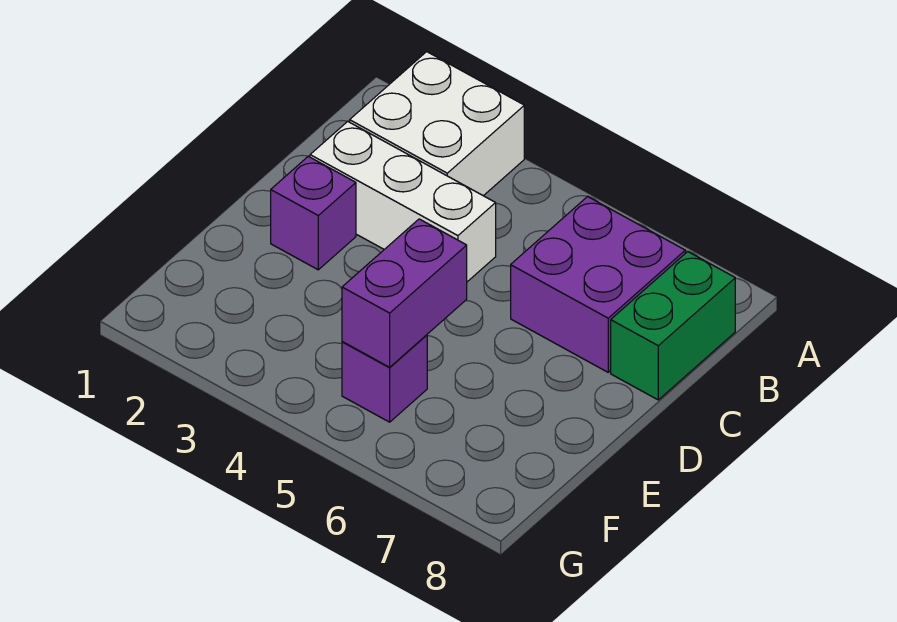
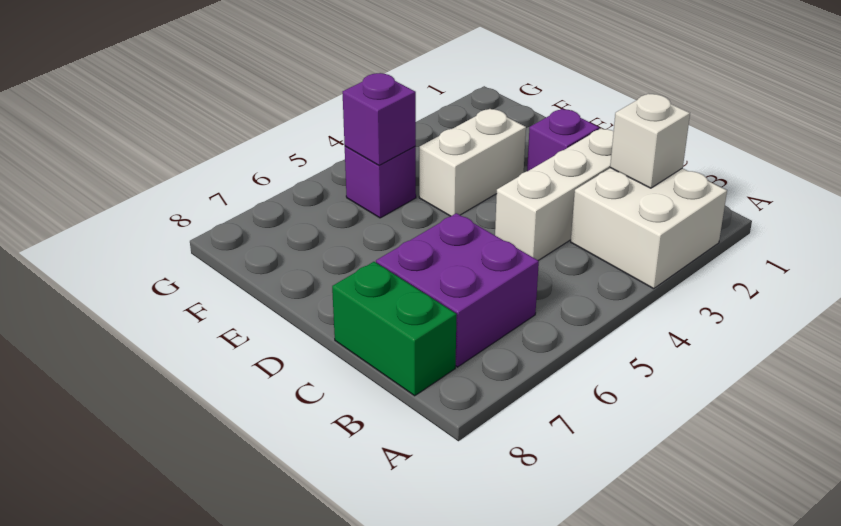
none -> white brick B2 level 2
none -> white brick E3:E4 level 1
purple brick E5:F5 level 2 -> purple brick F5 level 2

